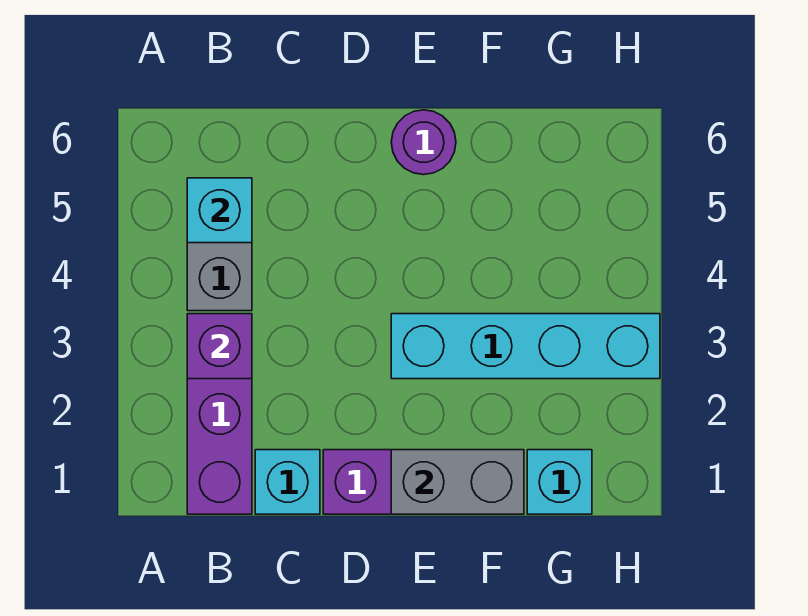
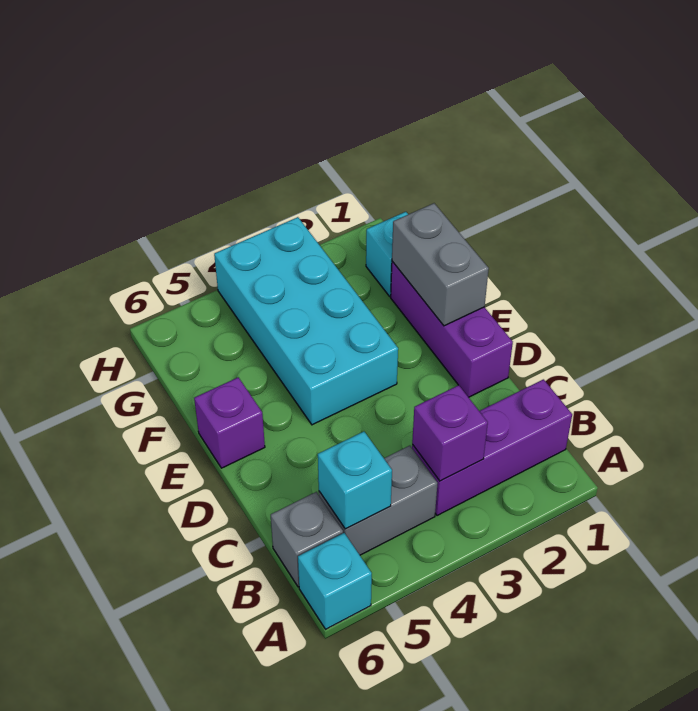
none -> grey brick B6 level 1
cyan brick C1 level 1 -> cyan brick A6 level 1
cyan brick E3:H3 level 1 -> cyan brick E3:H4 level 1
purple round brick E6 level 1 -> purple brick E6 level 1

